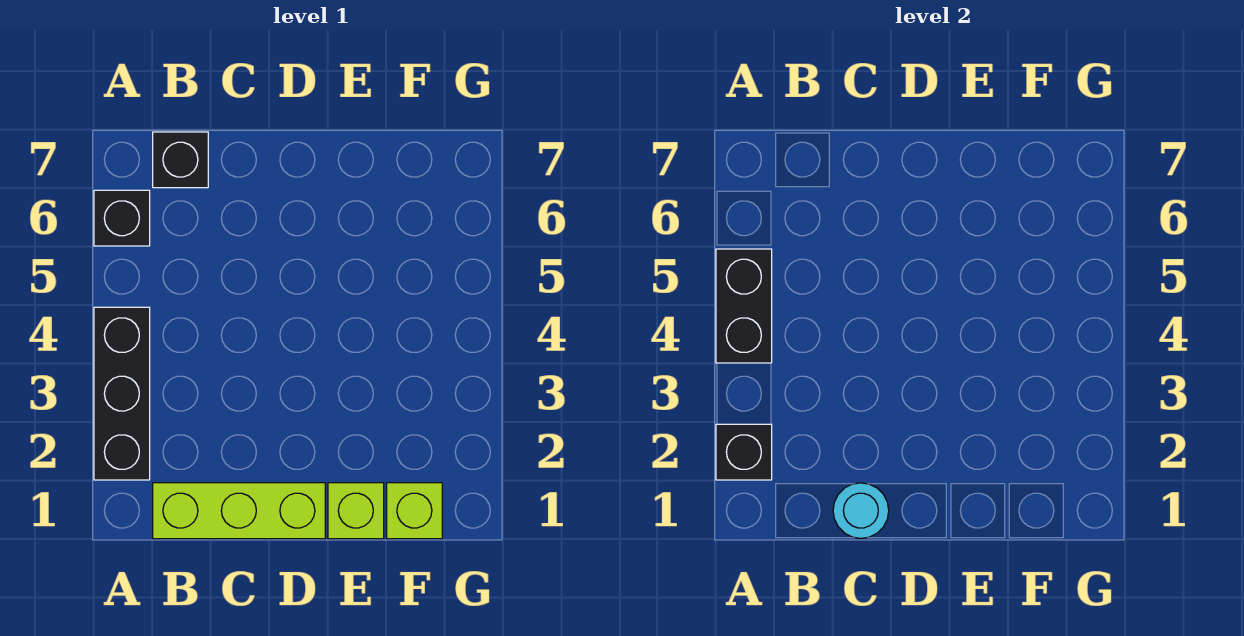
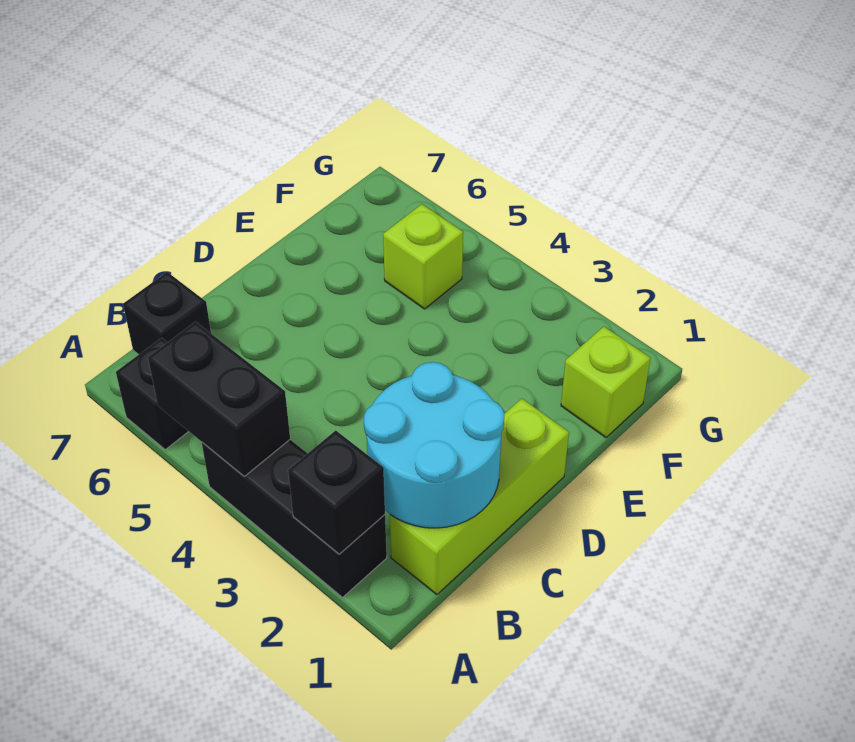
cyan round brick C1 level 2 -> cyan round brick B1:C2 level 2
lime brick E1 level 1 -> lime brick F5 level 1

